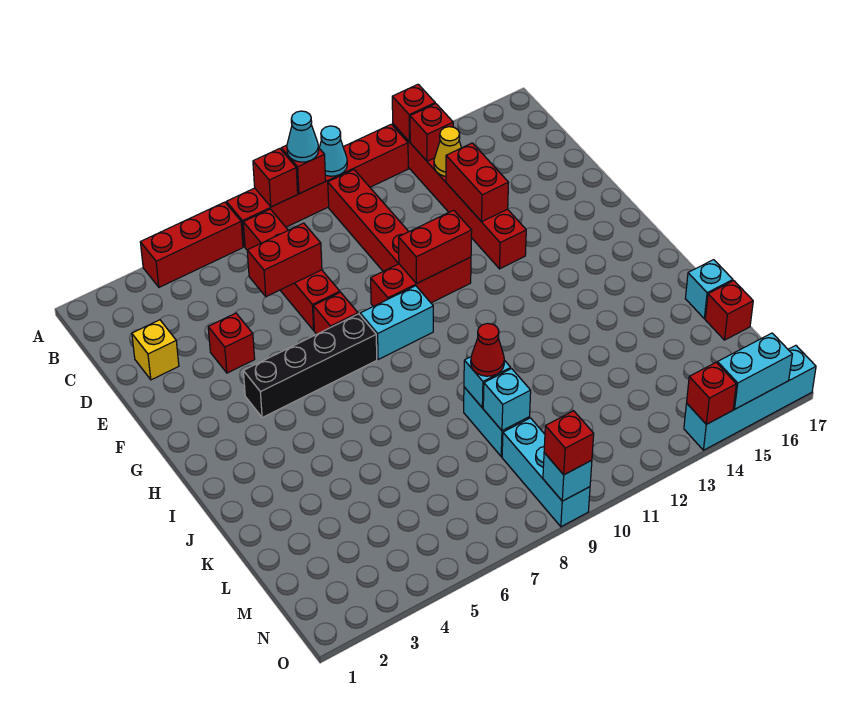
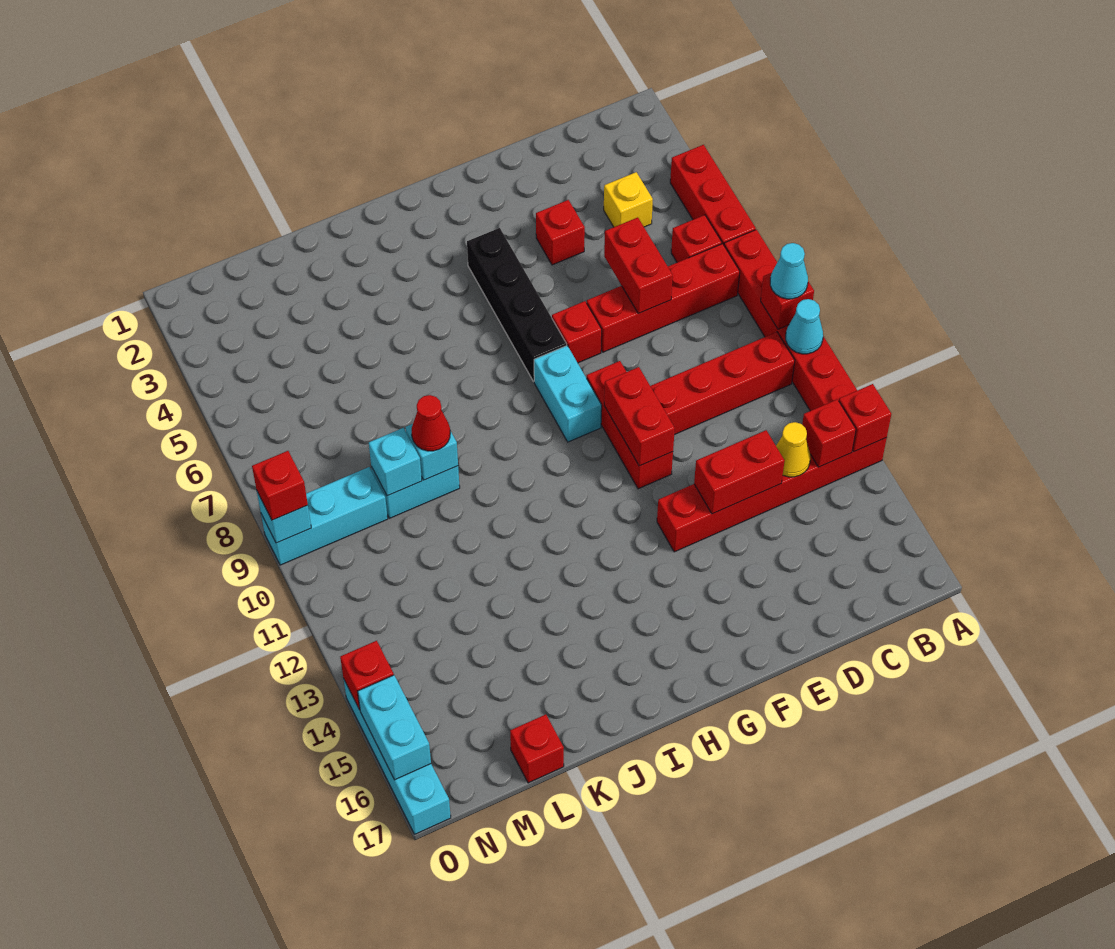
red brick A8 level 2 -> red brick B6 level 1
yellow brick D2 level 1 -> yellow brick C4 level 1
cyan brick K17 level 1 -> none

